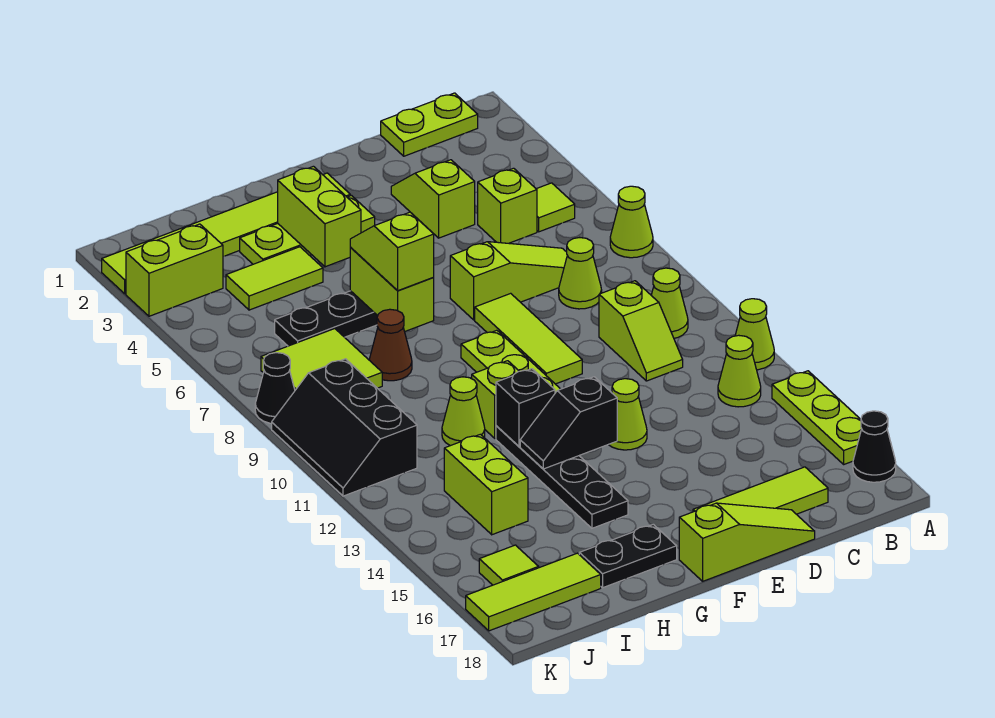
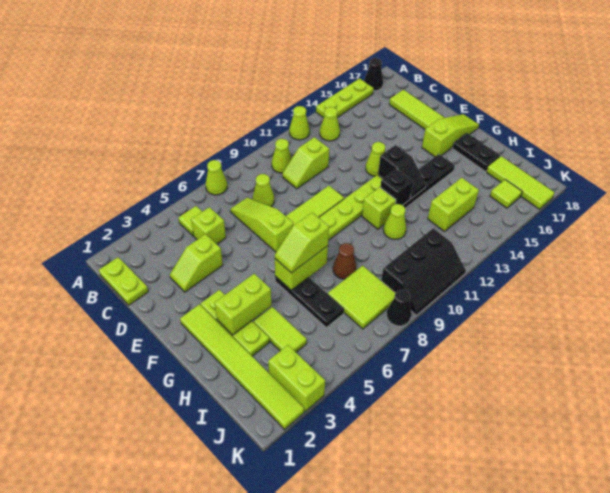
lime slope C10:C11 level 1 top 10 -> lime slope C10:C11 level 1 top 11
lime slope D18:F18 level 1 top F -> lime slope F16:F18 level 1 top 16

